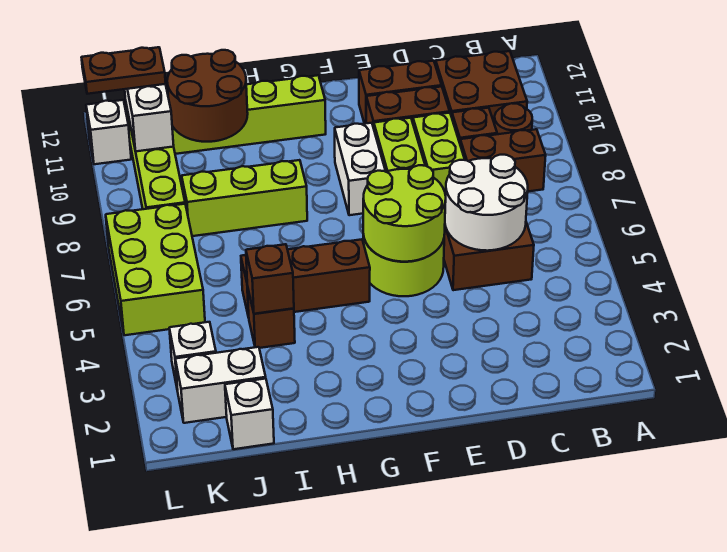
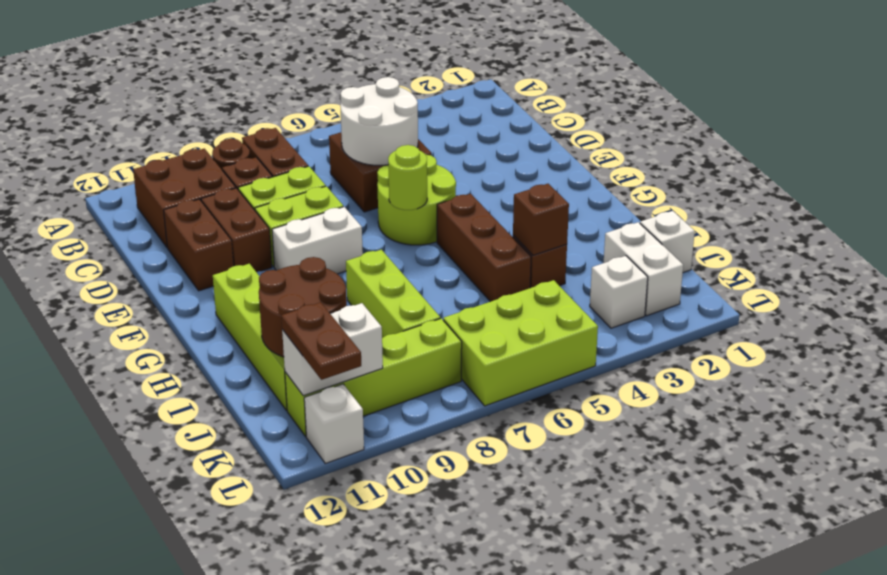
lime round brick E5:F6 level 2 -> lime round brick F6 level 2

